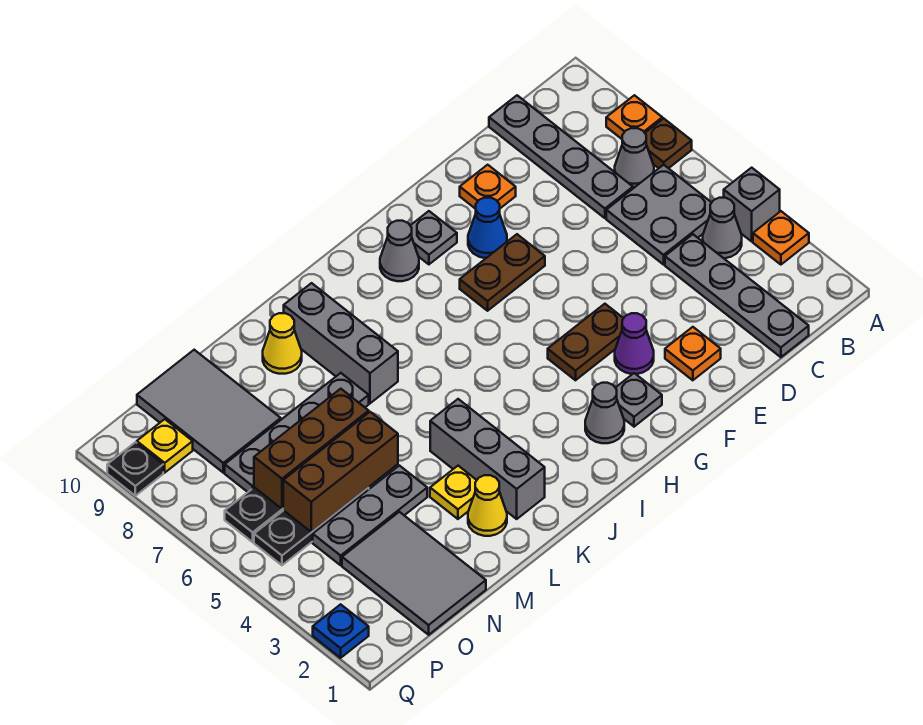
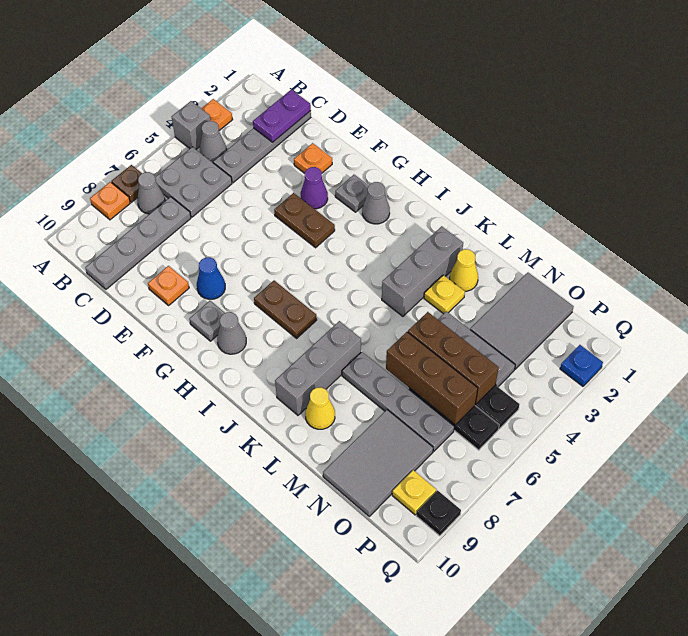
none -> purple plate C1:C2 level 2
brown plate F7:G7 level 1 -> brown plate H7:I7 level 1

